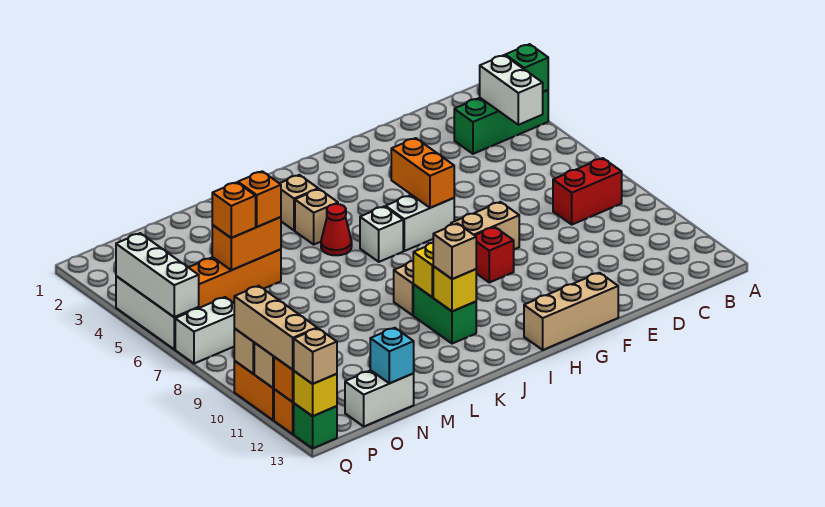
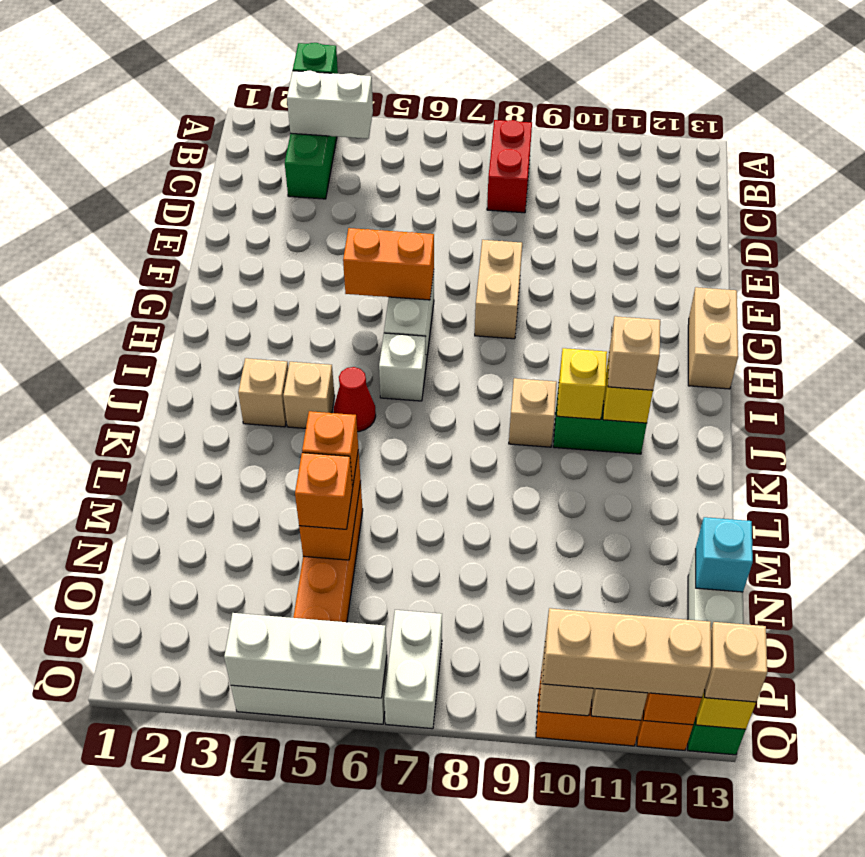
tan brick F13:H13 level 1 -> tan brick G13:H13 level 1
red brick G9 level 1 -> none

